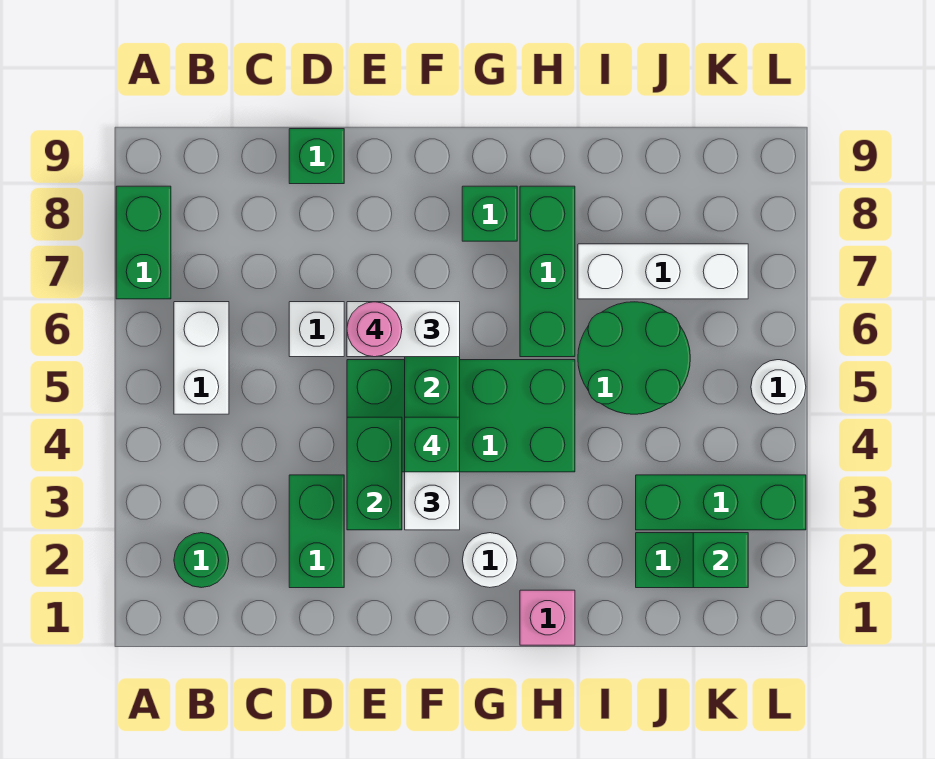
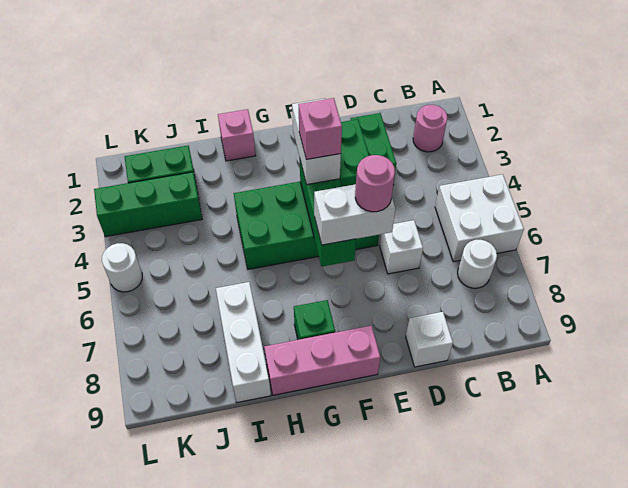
green brick A7:A8 level 1 -> none
green round brick B2 level 1 -> pink round brick B2 level 1
white brick B5:B6 level 1 -> white brick A5:B6 level 1
green brick D9 level 1 -> white brick D9 level 1
green brick F4 level 4 -> pink brick F4 level 4
none -> pink brick F9:H9 level 1
white round brick G2 level 1 -> white round brick B7 level 1
green brick H6:H8 level 1 -> none
green round brick I5:J6 level 1 -> none
white brick I7:K7 level 1 -> white brick I7:I9 level 1
green brick K2 level 2 -> none

